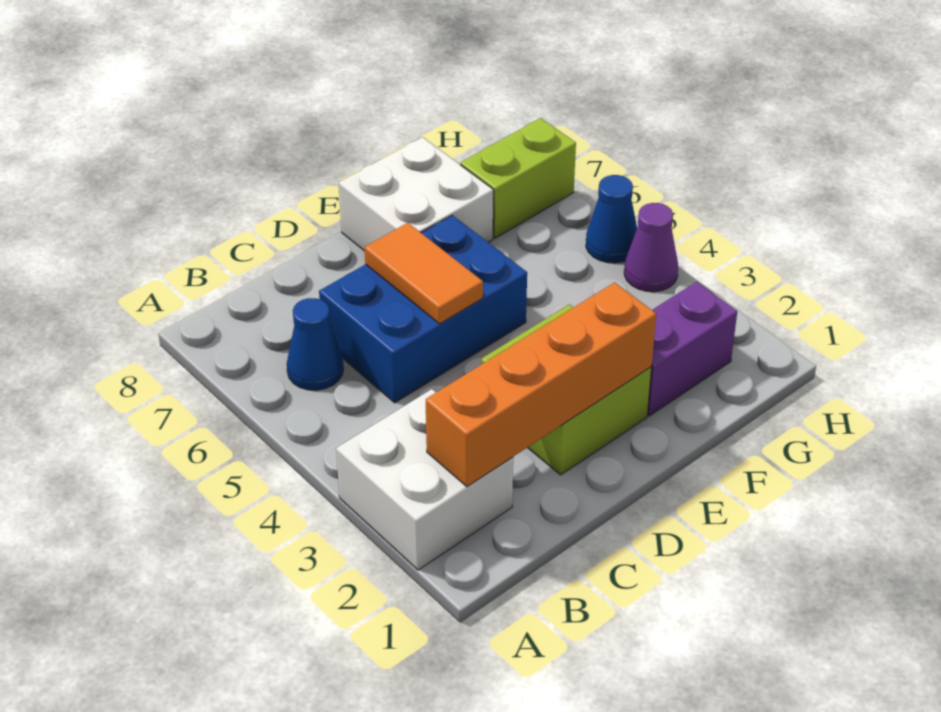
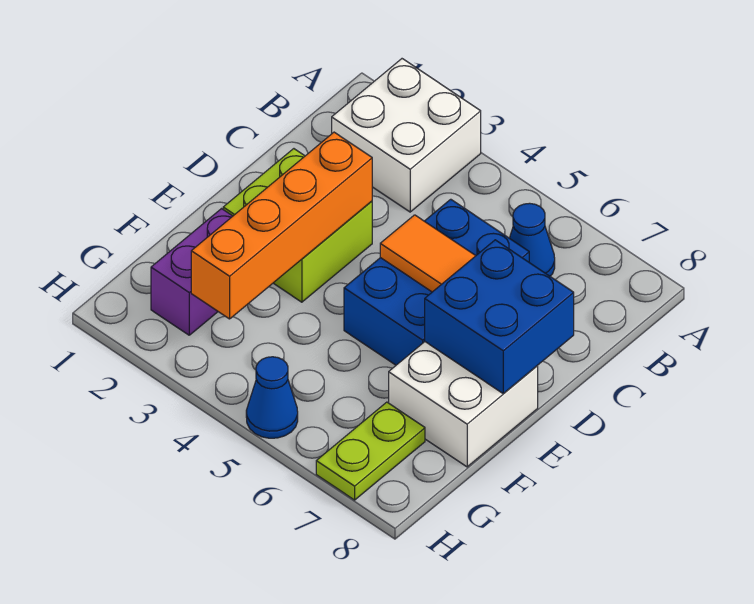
orange brick B2:E2 level 2 -> orange brick D3:G3 level 2
none -> blue brick D7:E8 level 2
lime brick G7:H7 level 1 -> lime plate G7:H7 level 1
purple cone H4 level 1 -> none

